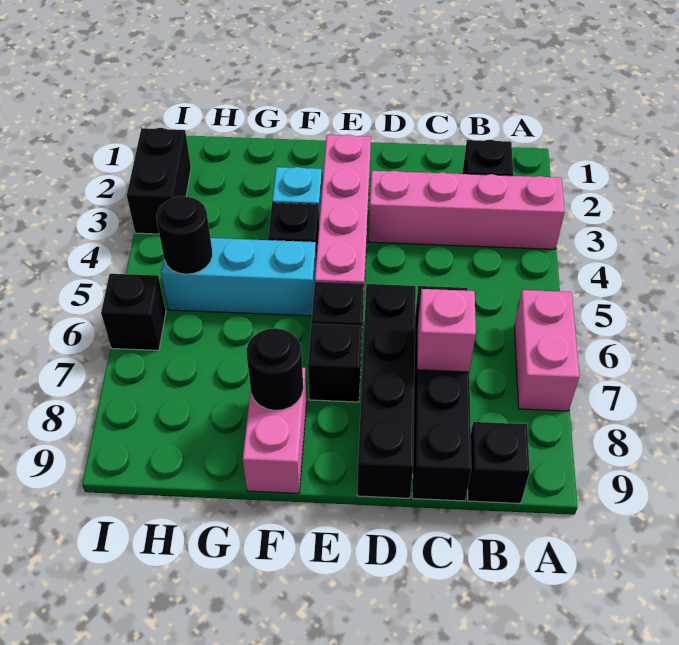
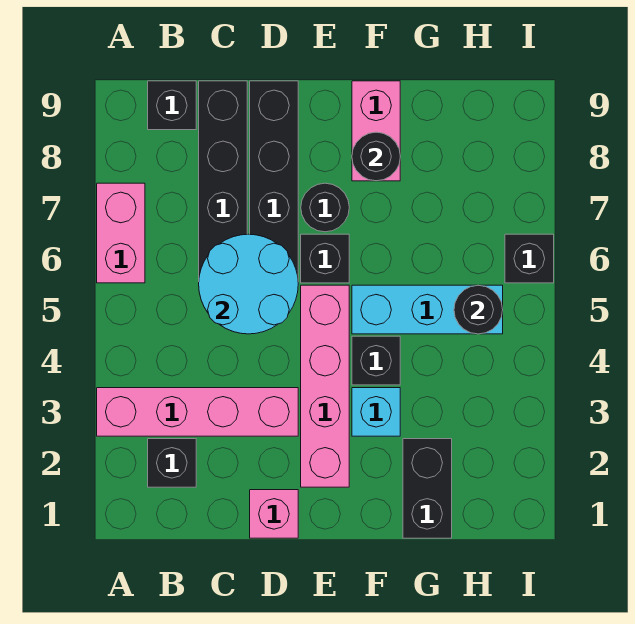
none -> cyan round brick C5:D6 level 2
pink brick C7 level 2 -> pink brick D1 level 1
black brick E7 level 1 -> black round brick E7 level 1
black brick I2:I3 level 1 -> black brick G1:G2 level 1

